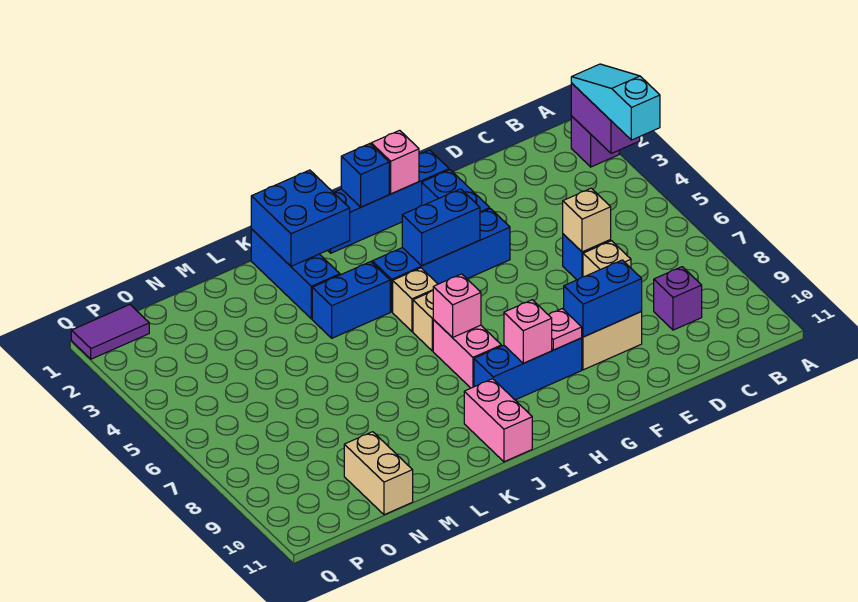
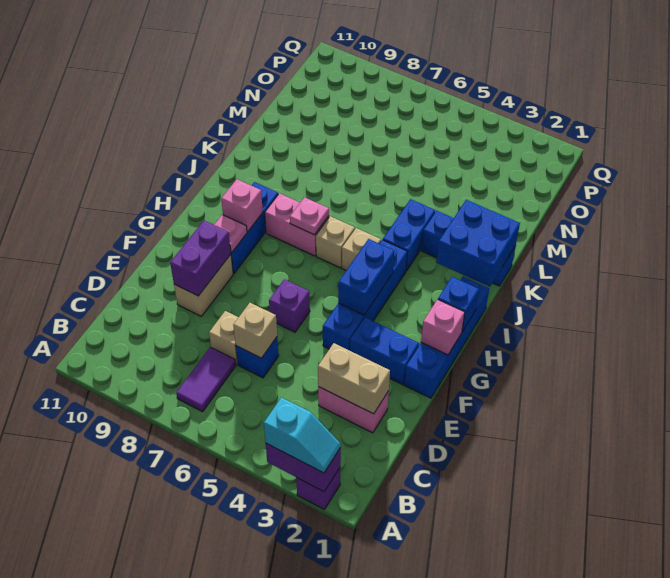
cyan slope A2:A4 level 3 top 4 -> cyan slope A2:A3 level 3 top 3
purple brick C9 level 1 -> purple brick F6 level 1
blue brick E9:F9 level 2 -> purple brick E9:F9 level 2
pink brick I7 level 2 -> pink plate I7 level 2
pink brick J10:J11 level 1 -> pink brick D2:D3 level 1
tan brick N10:N11 level 1 -> tan brick D2:D3 level 2
purple tile P1:Q1 level 1 -> purple tile B7:C7 level 1

